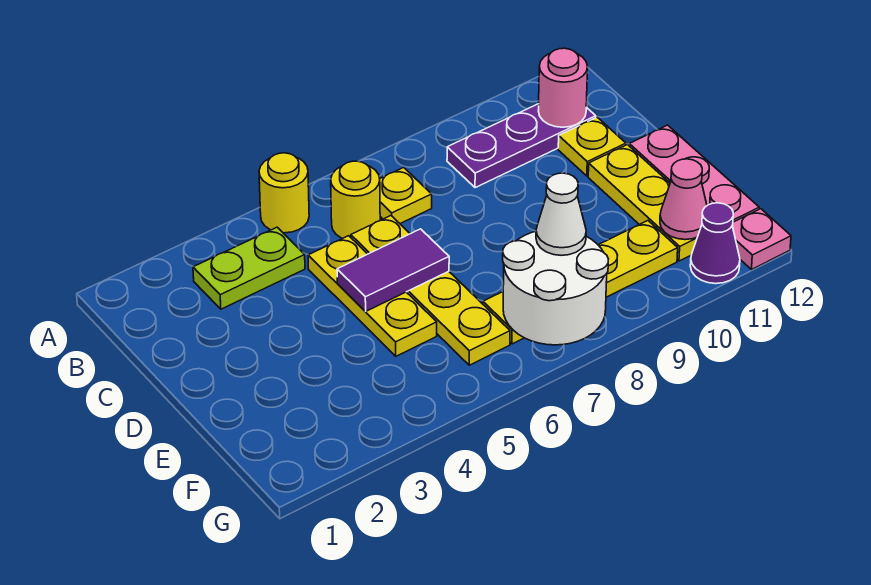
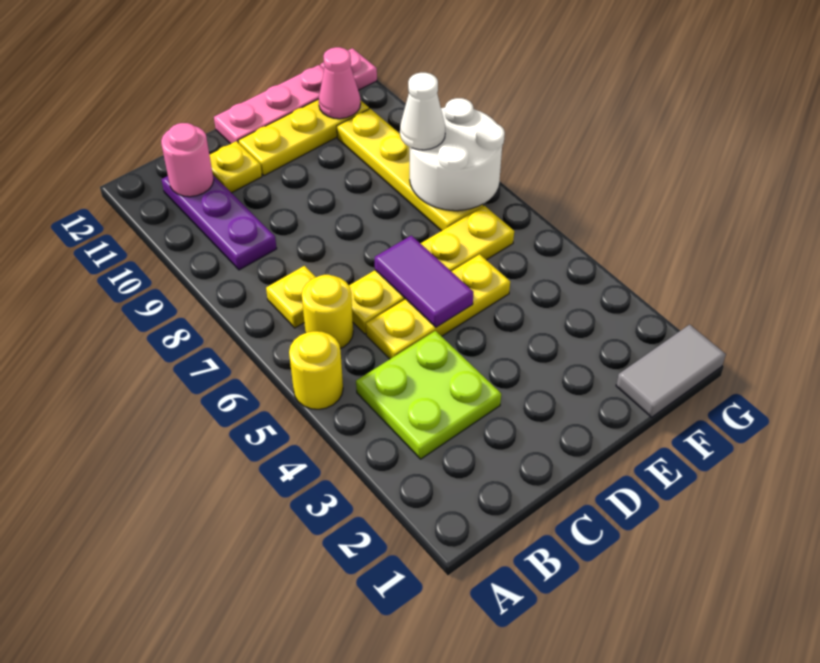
lime plate B3:B4 level 1 -> lime plate B3:C4 level 1
none -> grey tile F1:G1 level 1
purple cone G11 level 1 -> none

